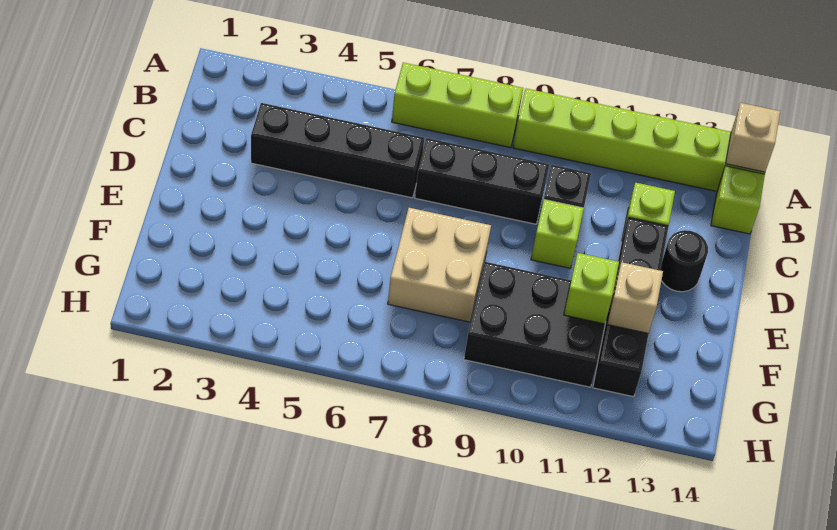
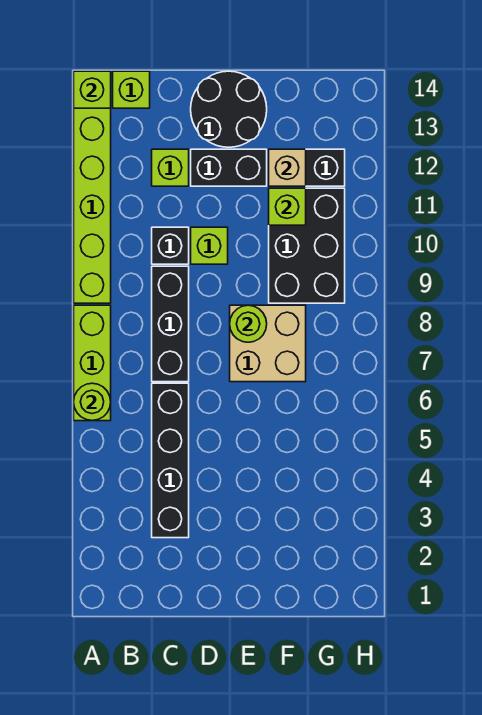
none -> lime round brick A6 level 2
tan brick A14 level 2 -> lime brick A14 level 2
black round brick D13 level 1 -> black round brick D13:E14 level 1
none -> lime round brick E8 level 2

